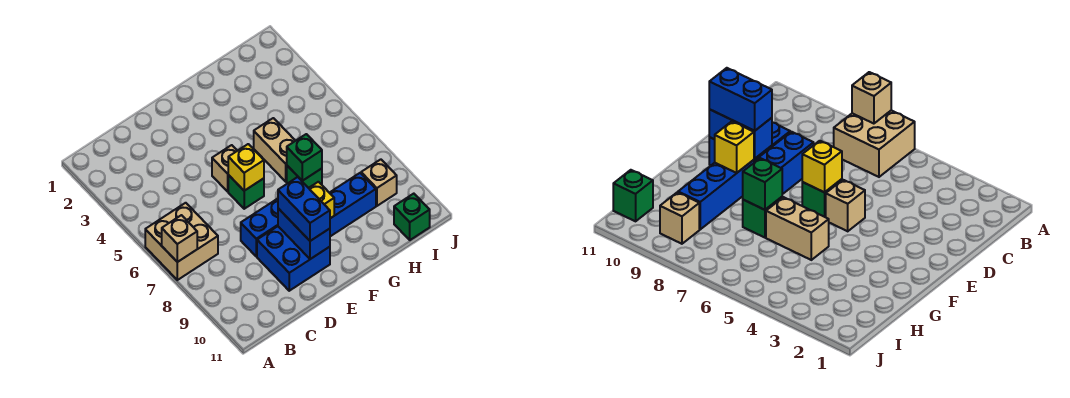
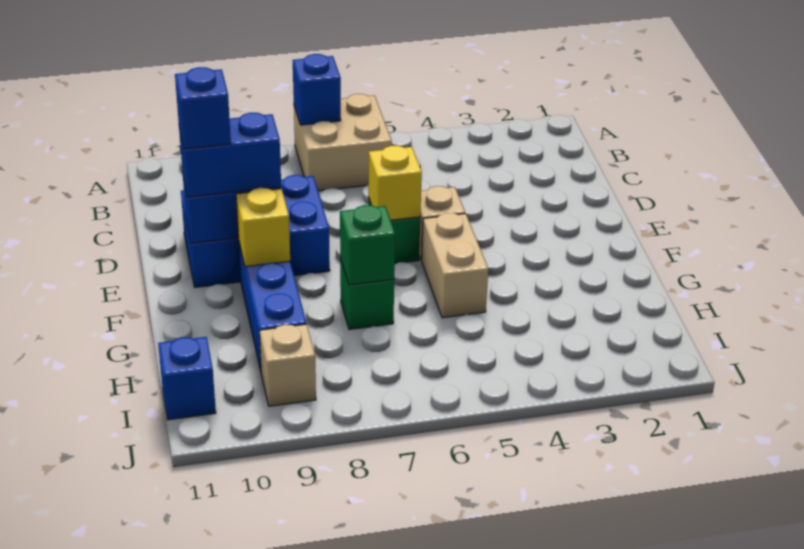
tan brick A7 level 2 -> blue brick A7 level 2
none -> blue brick E10 level 4
tan brick G5:G6 level 1 -> tan brick F5:G5 level 1
green brick I11 level 1 -> blue brick I11 level 1

